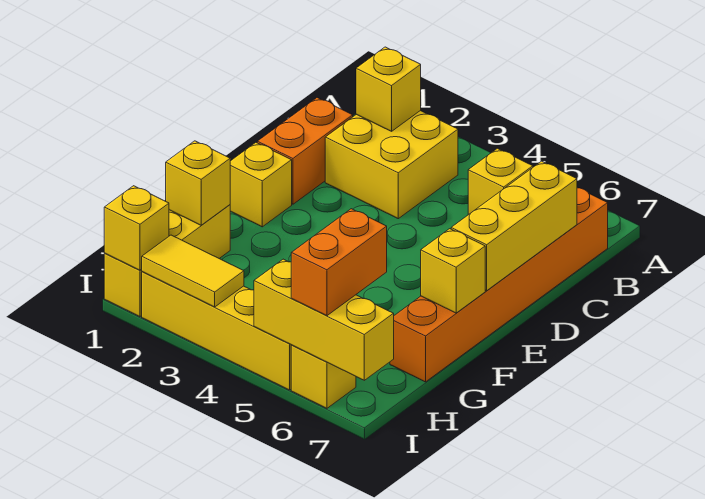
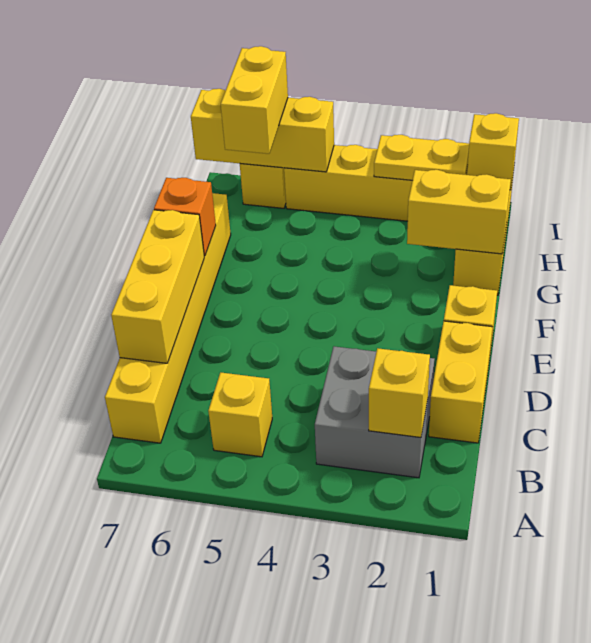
yellow brick B2:C3 level 1 -> grey brick B2:C3 level 1
orange brick B7:G7 level 1 -> yellow brick B7:G7 level 1
orange brick C1:D1 level 1 -> yellow brick C1:D1 level 1
yellow brick F7 level 2 -> orange brick F7 level 2
yellow brick G1 level 2 -> yellow brick G1:G2 level 2
orange brick H6:I6 level 3 -> yellow brick H6:I6 level 3
yellow tile I2:I3 level 2 -> yellow plate I2:I3 level 2

